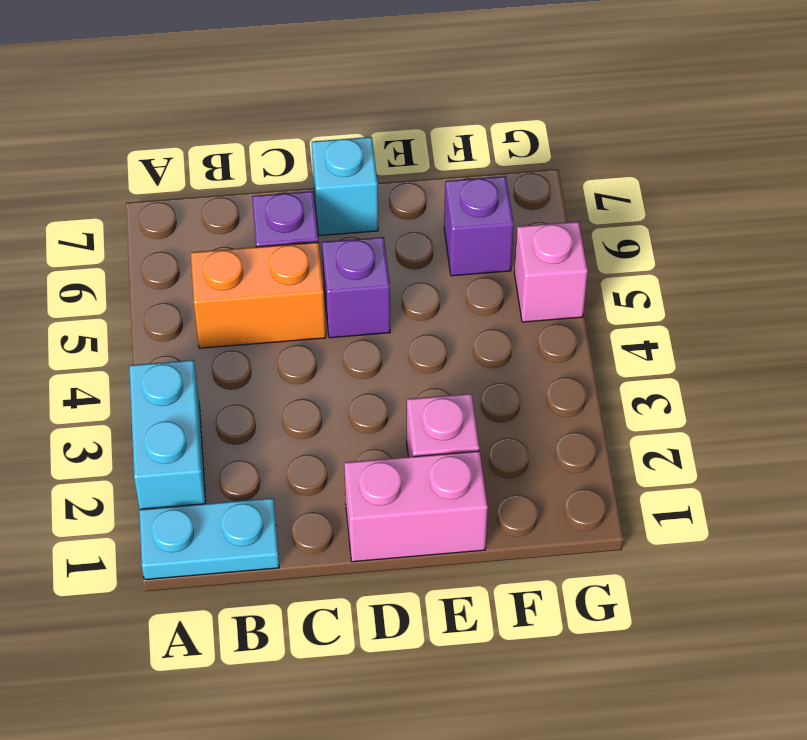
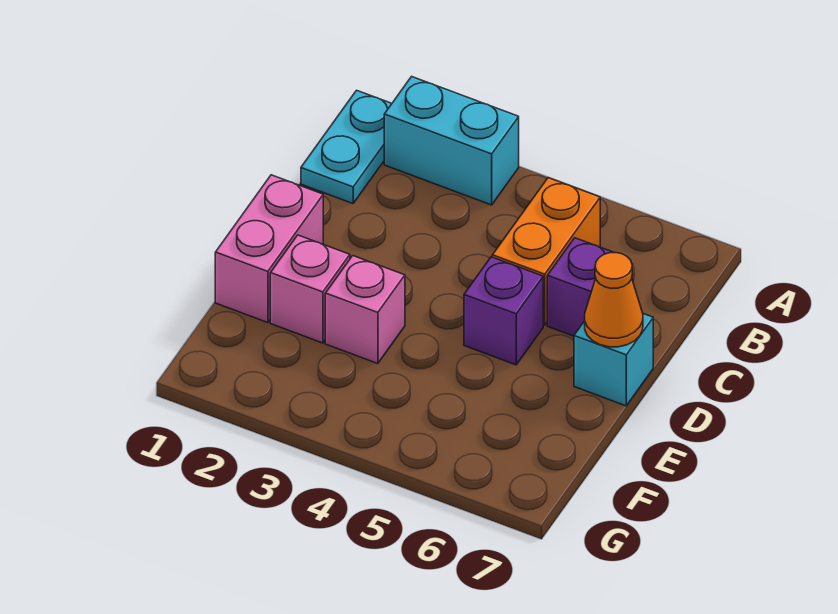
none -> orange cone D7 level 2
purple brick F6 level 1 -> none
pink brick G5 level 1 -> pink brick E3 level 1

